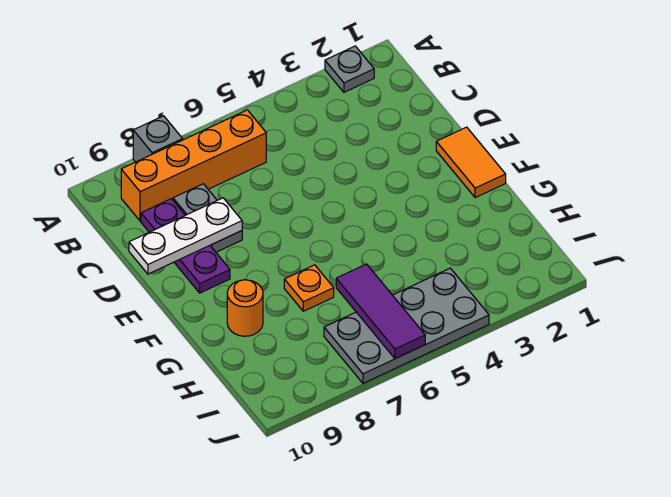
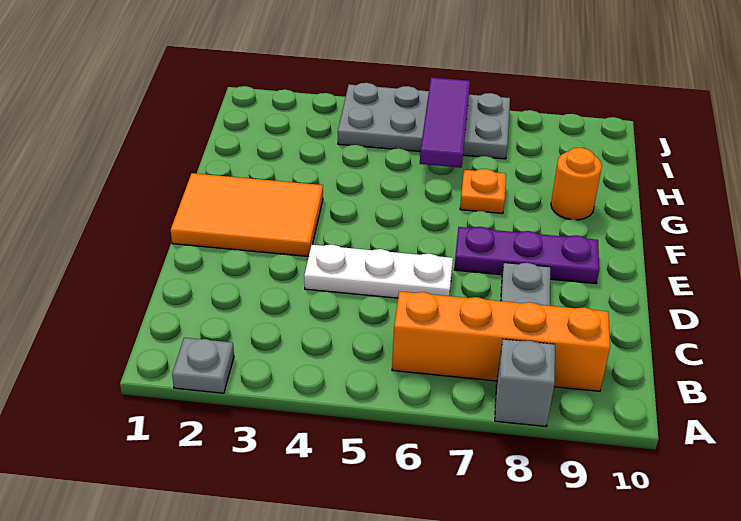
purple plate C9:E9 level 1 -> purple plate E7:E9 level 1
white plate D8:D10 level 2 -> white plate D4:D6 level 1
orange tile E1:F1 level 1 -> orange tile E1:F3 level 1

